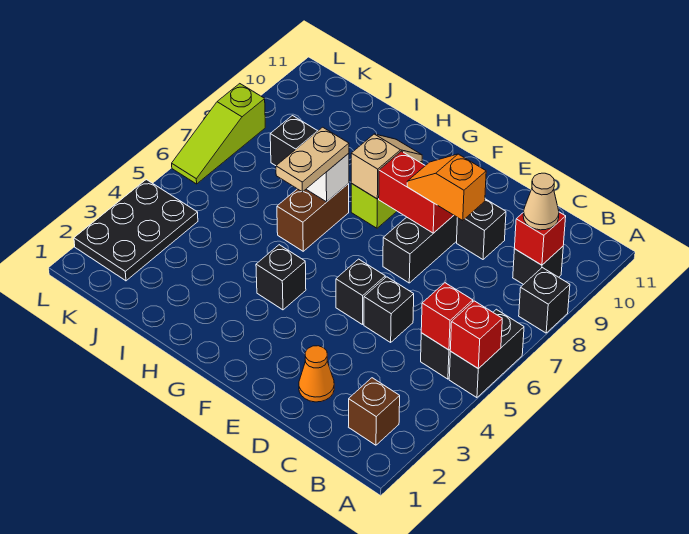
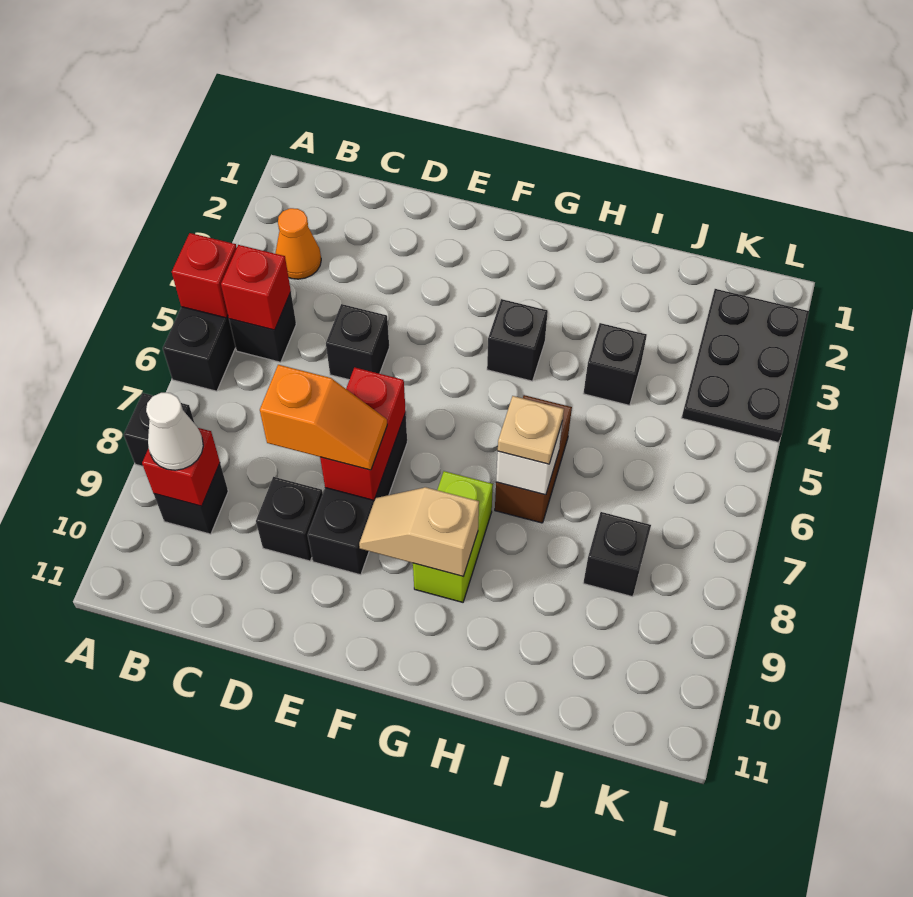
brown brick B2 level 1 -> none
tan cone B9 level 3 -> white cone B9 level 3
orange cone D2 level 1 -> orange cone B3 level 1
black brick E5 level 1 -> black brick I4 level 1
red brick E8:F8 level 2 -> red brick E7:E8 level 2
tan slope G8:G9 level 2 top 8 -> tan slope F9:G9 level 2 top G
tan plate H6:H7 level 3 -> tan plate H7 level 3
lime slope L6:L8 level 1 top 8 -> none

